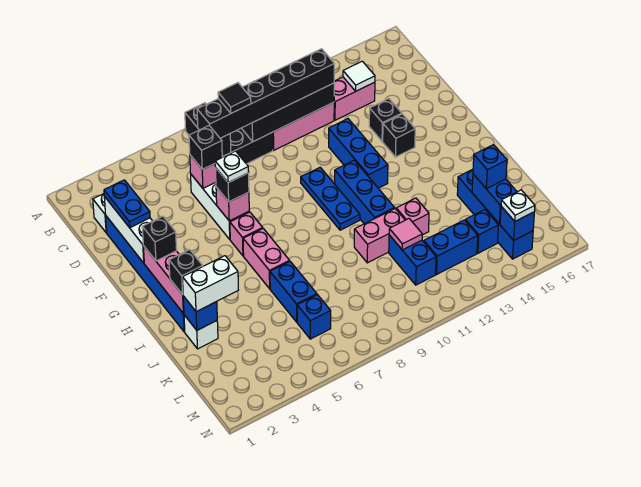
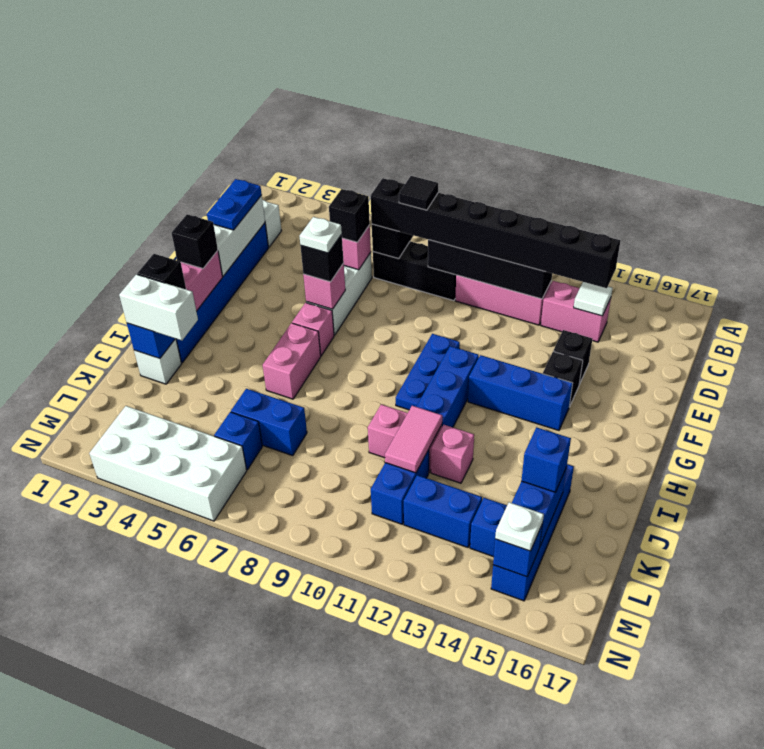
black brick C7:C12 level 3 -> black brick C7:C14 level 3
blue brick E12:G12 level 1 -> blue brick G12:G14 level 1
blue brick J6:K6 level 1 -> blue brick K6:K7 level 1
pink tile K11 level 2 -> pink tile J11:K11 level 2
none -> white brick M3:N6 level 1

